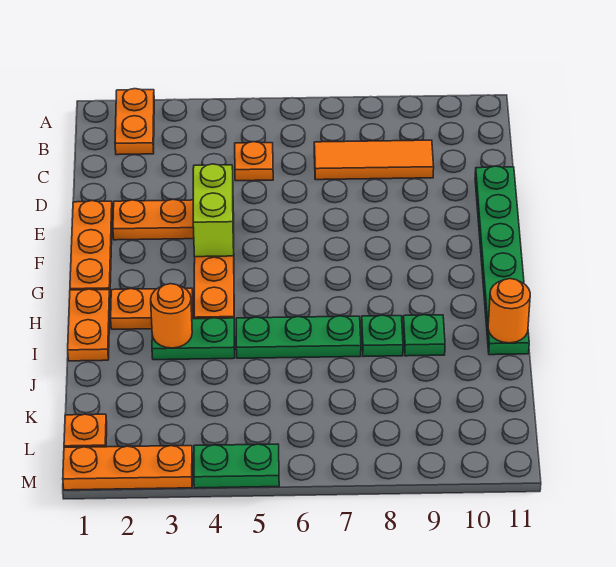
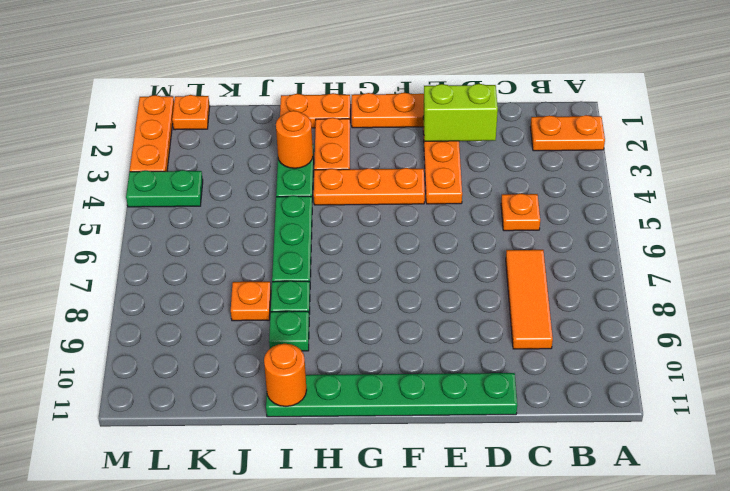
lime brick E4:F4 level 2 -> lime brick D2:E2 level 2
none -> orange plate J8 level 1
green plate M4:M5 level 1 -> green plate L4:M4 level 1

